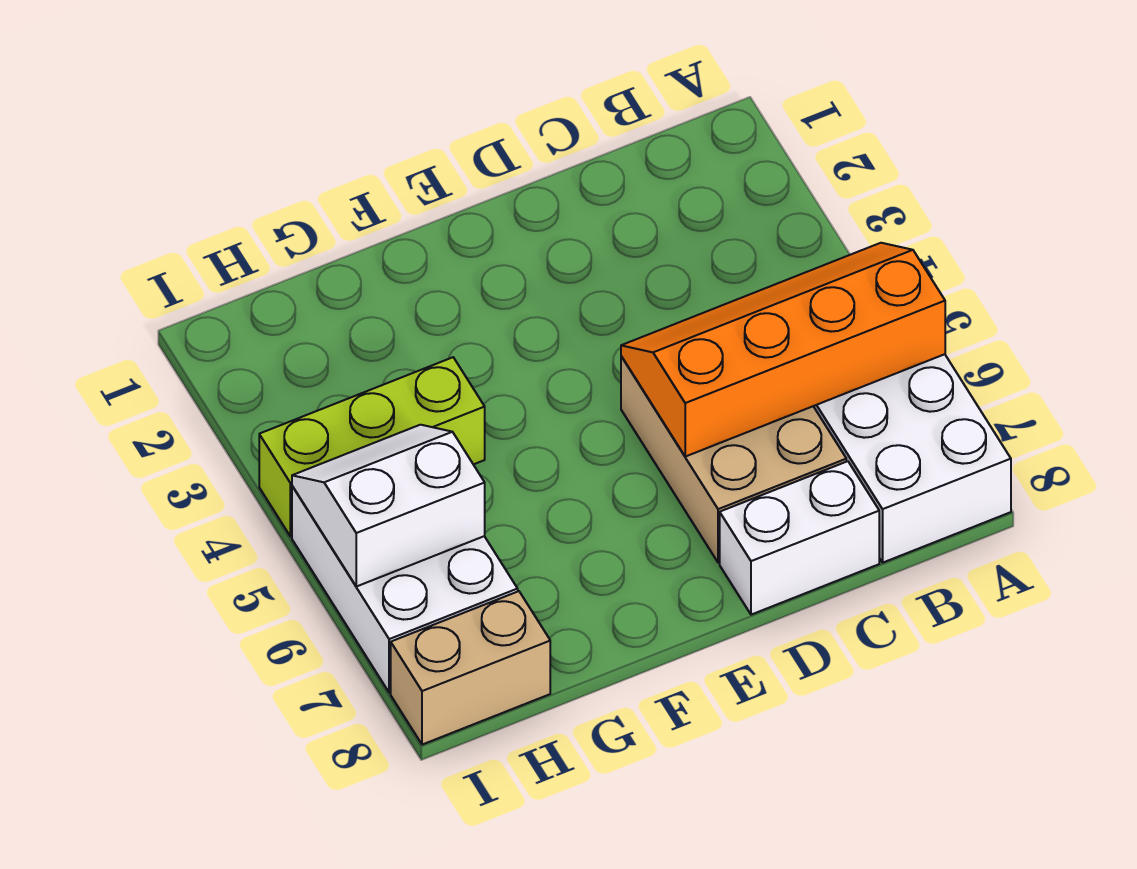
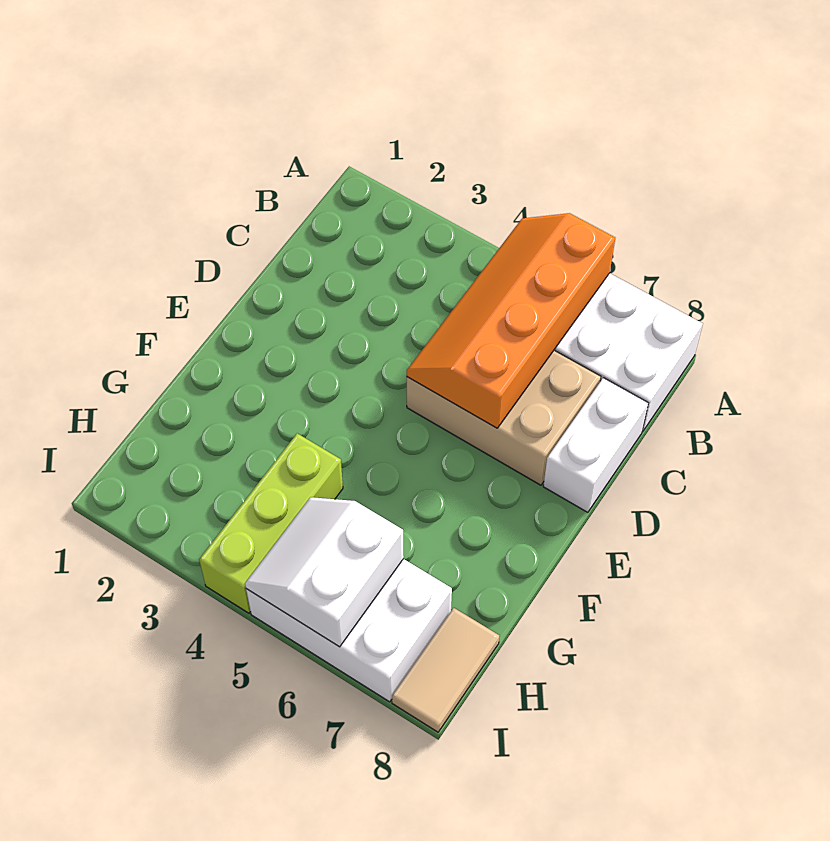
tan brick H8:I8 level 1 -> tan tile H8:I8 level 1

